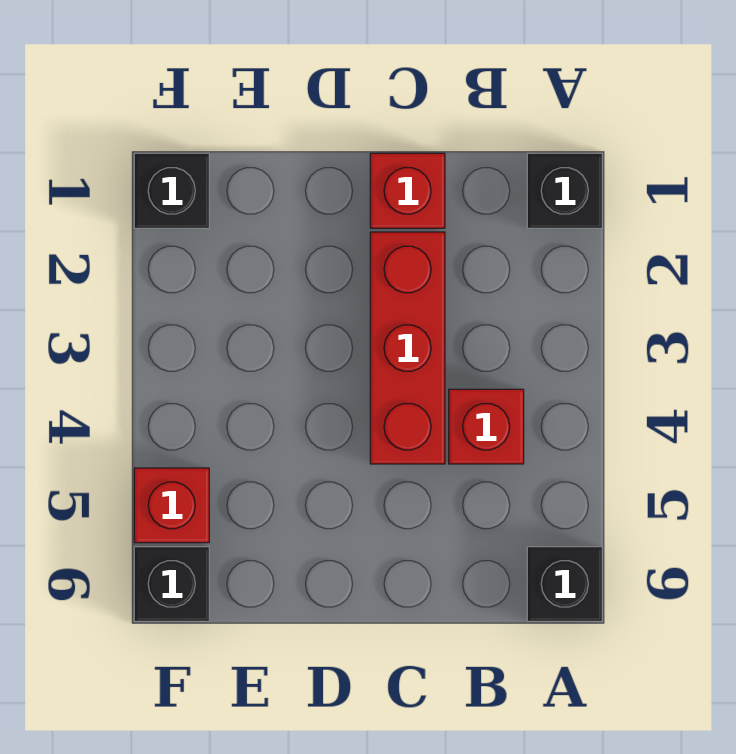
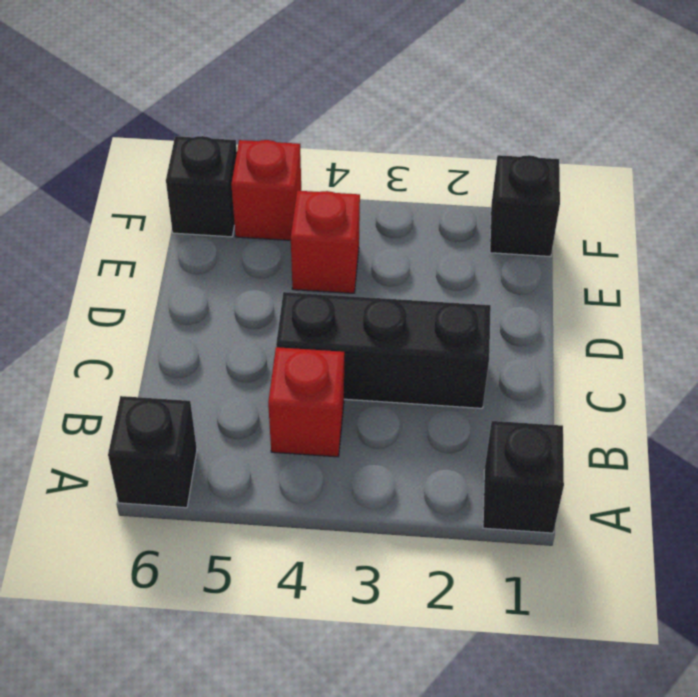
red brick C1 level 1 -> red brick E4 level 1
red brick C2:C4 level 1 -> black brick C2:C4 level 1

